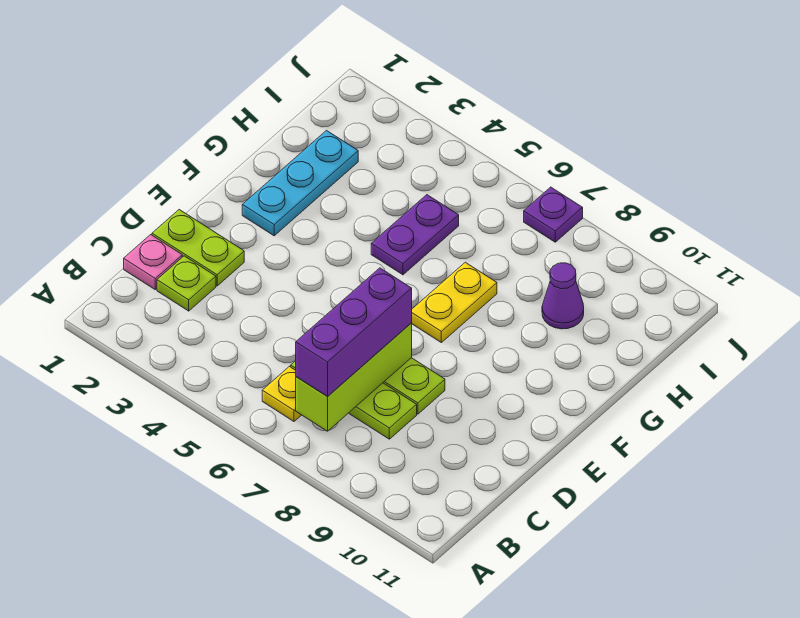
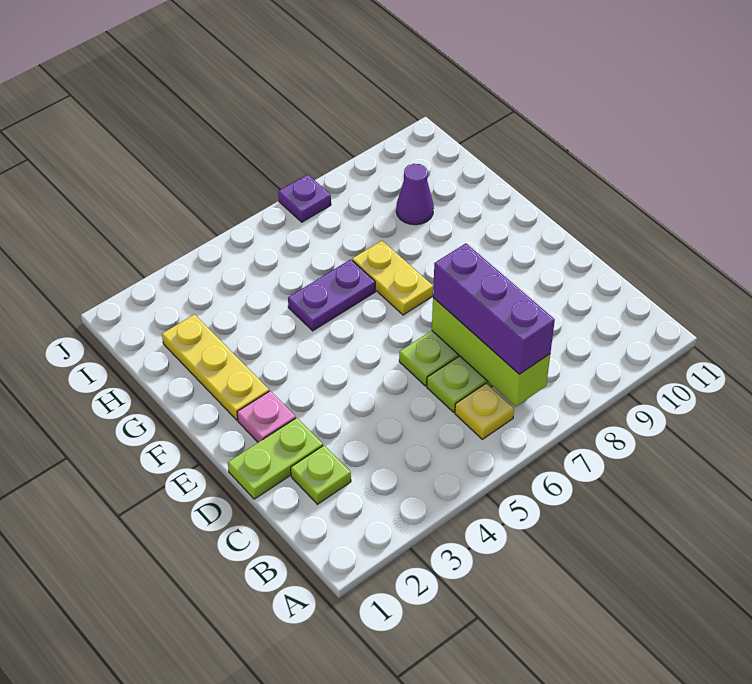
pink plate C1 level 1 -> pink plate E2 level 1
cyan plate F2:H2 level 1 -> yellow plate F2:H2 level 1
purple plate G5:H5 level 1 -> purple plate G5:G6 level 1

